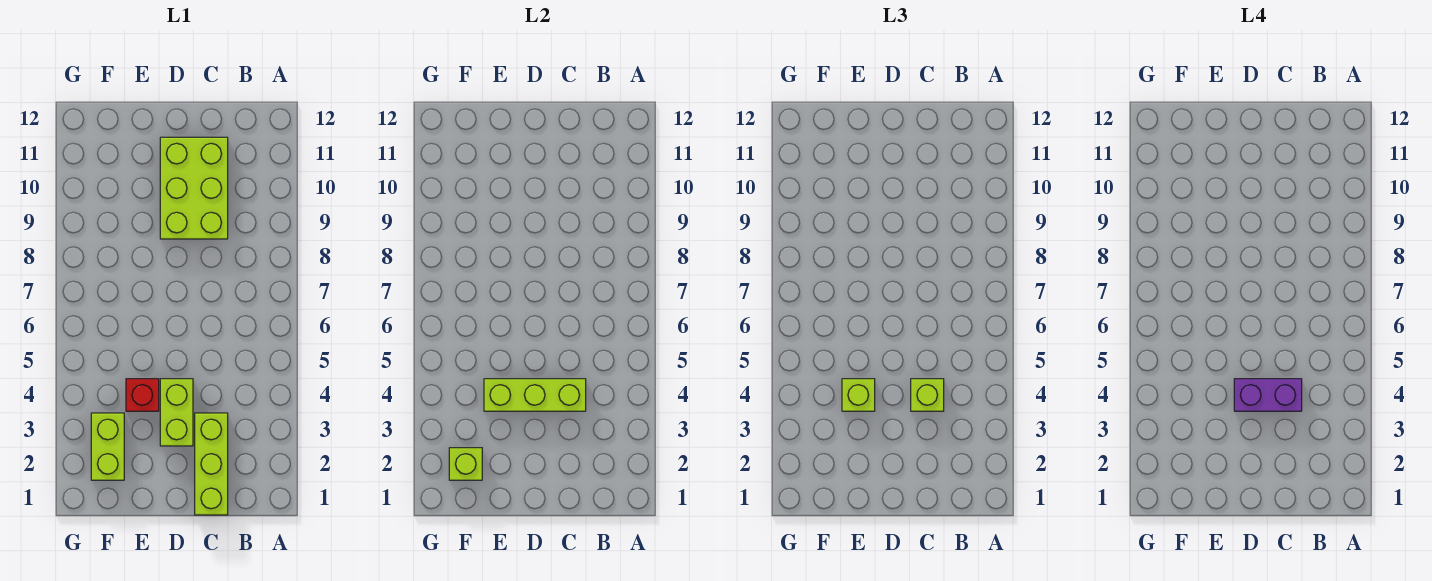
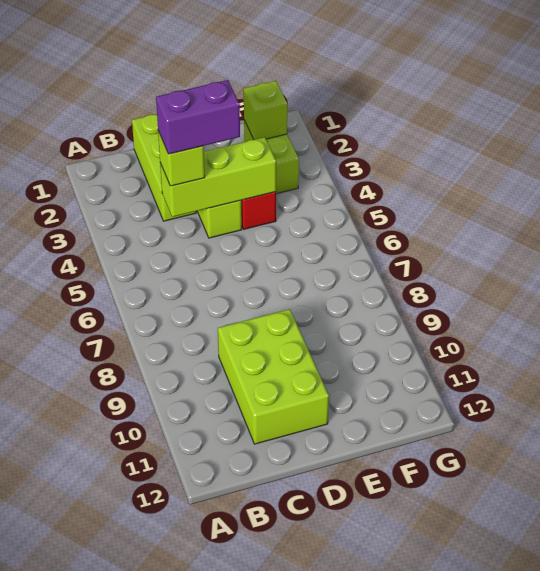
lime brick E4 level 3 -> none

